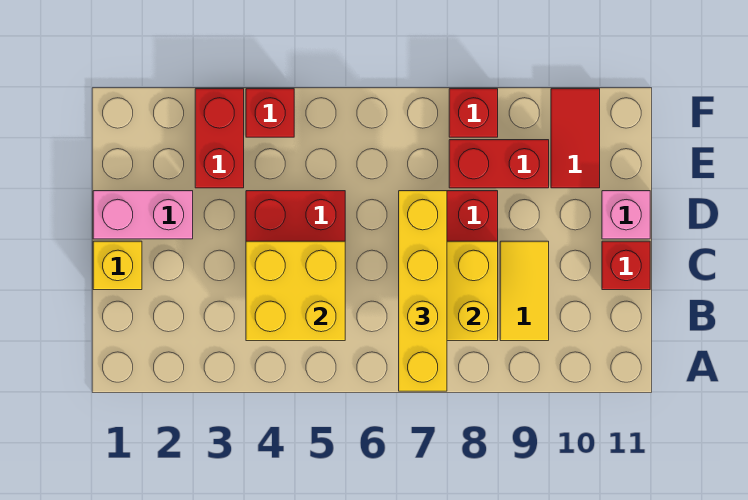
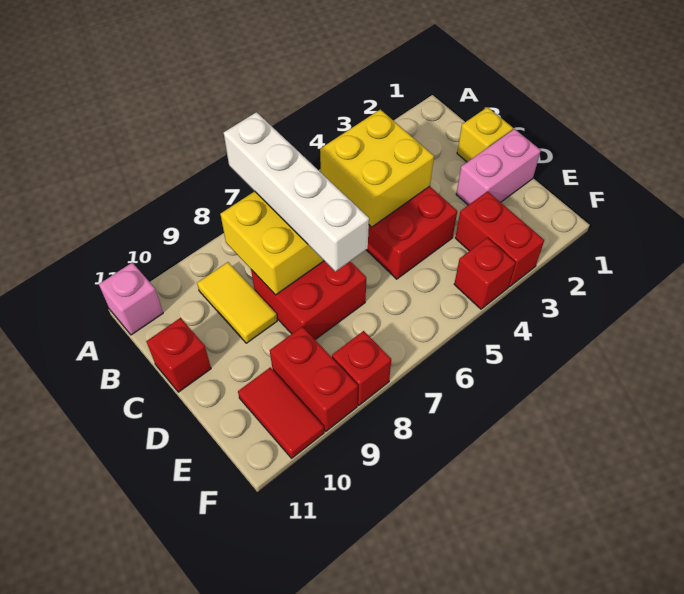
yellow brick A7:D7 level 3 -> white brick A7:D7 level 3
pink brick D11 level 1 -> pink brick A11 level 1
red brick E8:E9 level 1 -> red brick E9:F9 level 1

